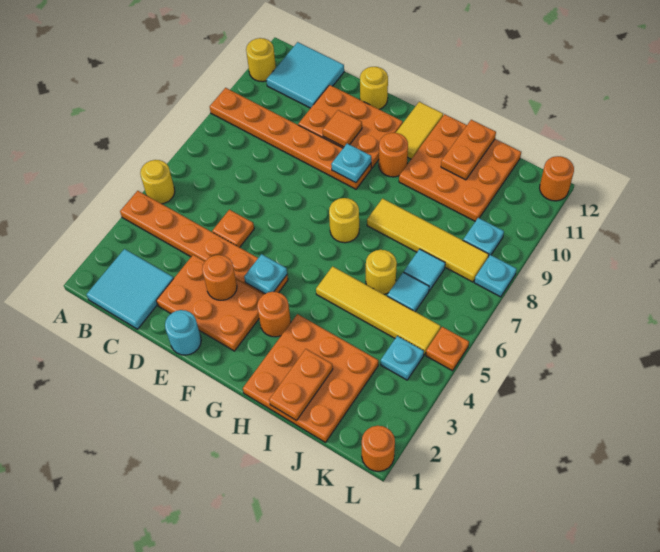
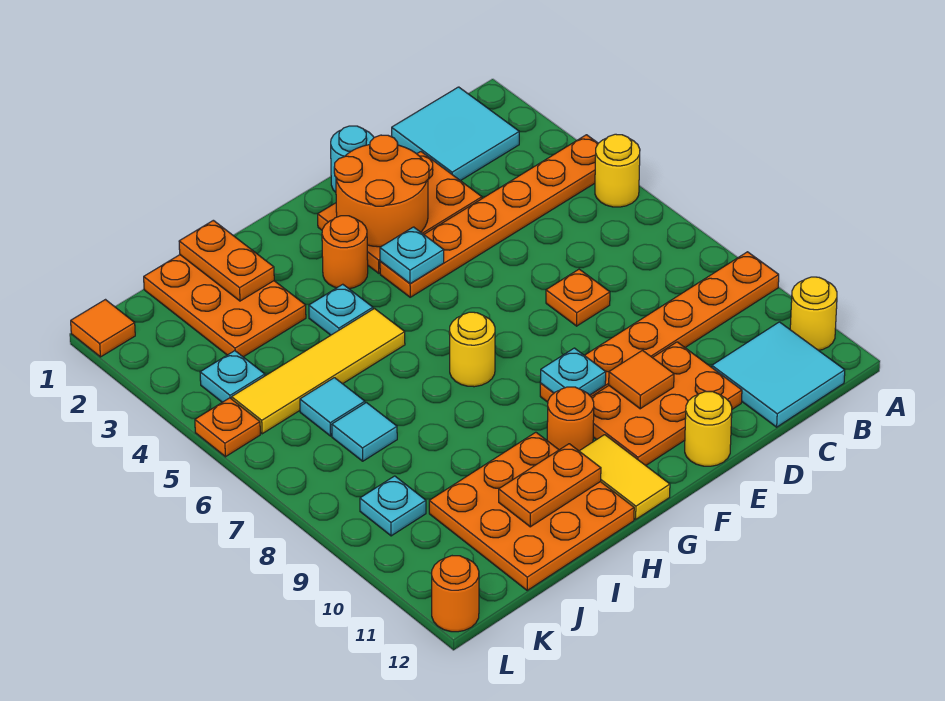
orange plate D5 level 1 -> orange plate D7 level 1
orange round brick E3 level 2 -> orange round brick E2:F3 level 2
orange plate H1:J3 level 1 -> orange plate I1:J3 level 1
yellow tile H8:K8 level 1 -> none
yellow round brick I6 level 1 -> none
orange plate I11:I12 level 2 -> orange plate H11:I11 level 2
orange round brick L1 level 1 -> orange tile L1 level 1
cyan plate L8 level 1 -> cyan plate H4 level 1

